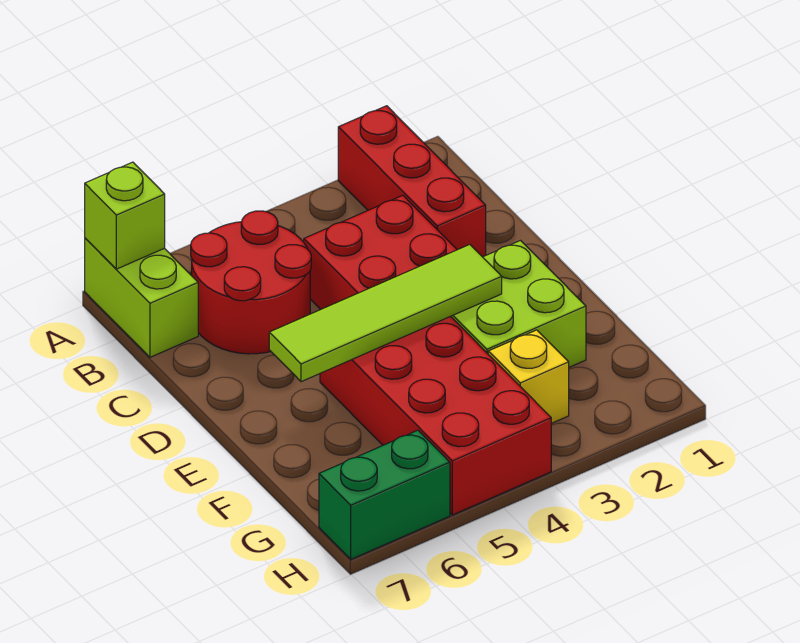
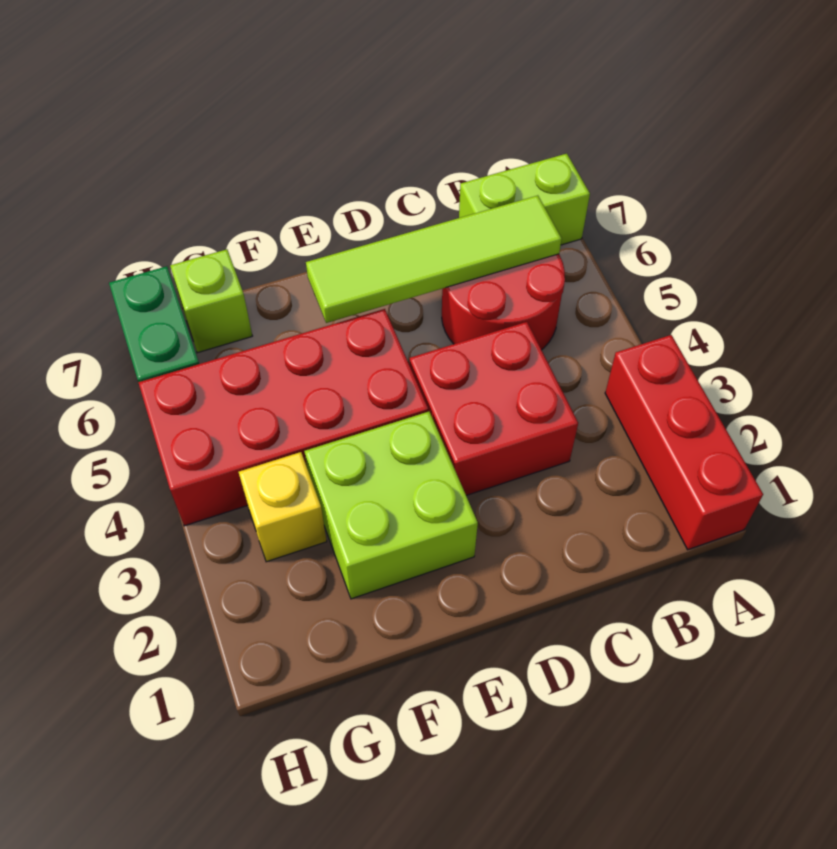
red brick A2:C2 level 1 -> red brick A1:A3 level 1
lime brick A7 level 2 -> lime brick G7 level 1
lime tile E3:E6 level 2 -> lime tile B6:E6 level 2

